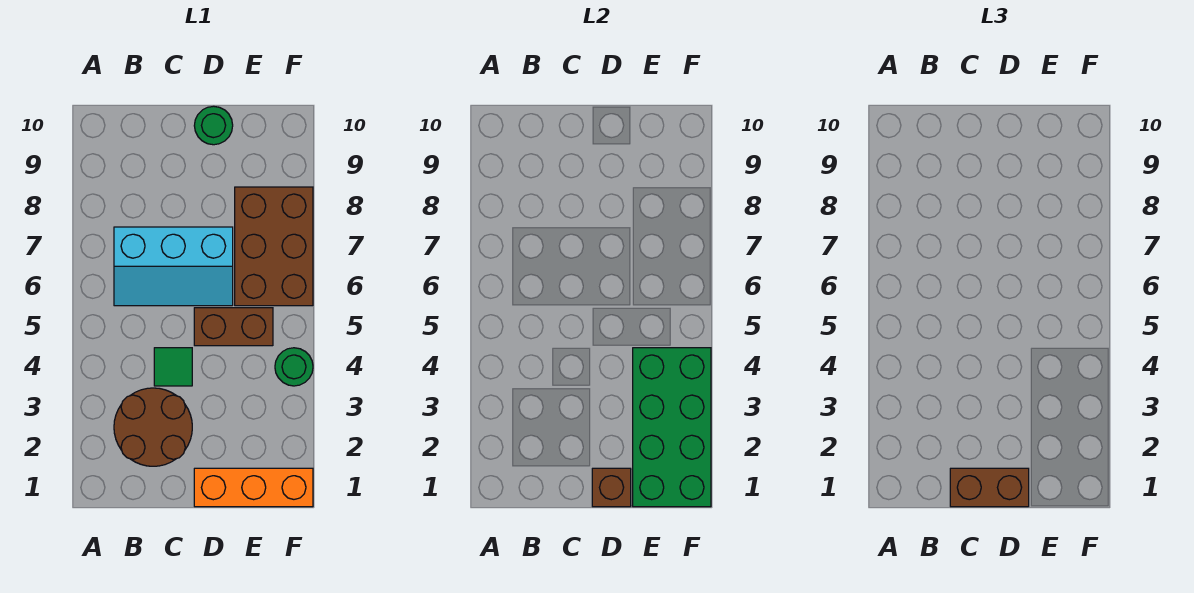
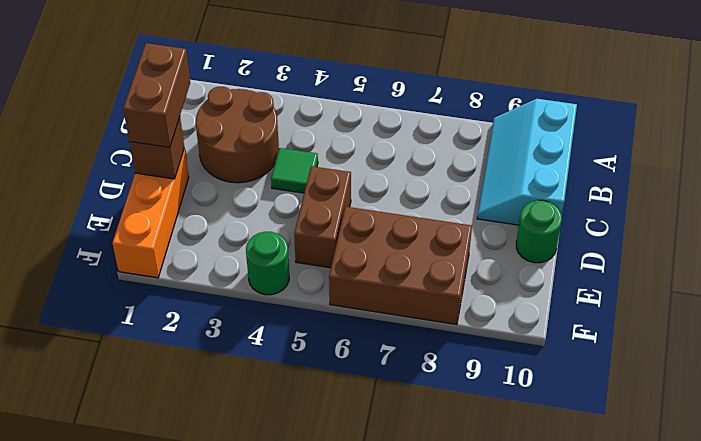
cyan slope B6:D7 level 1 top 7 -> cyan slope A9:C10 level 1 top 10
green brick E1:F4 level 2 -> none

